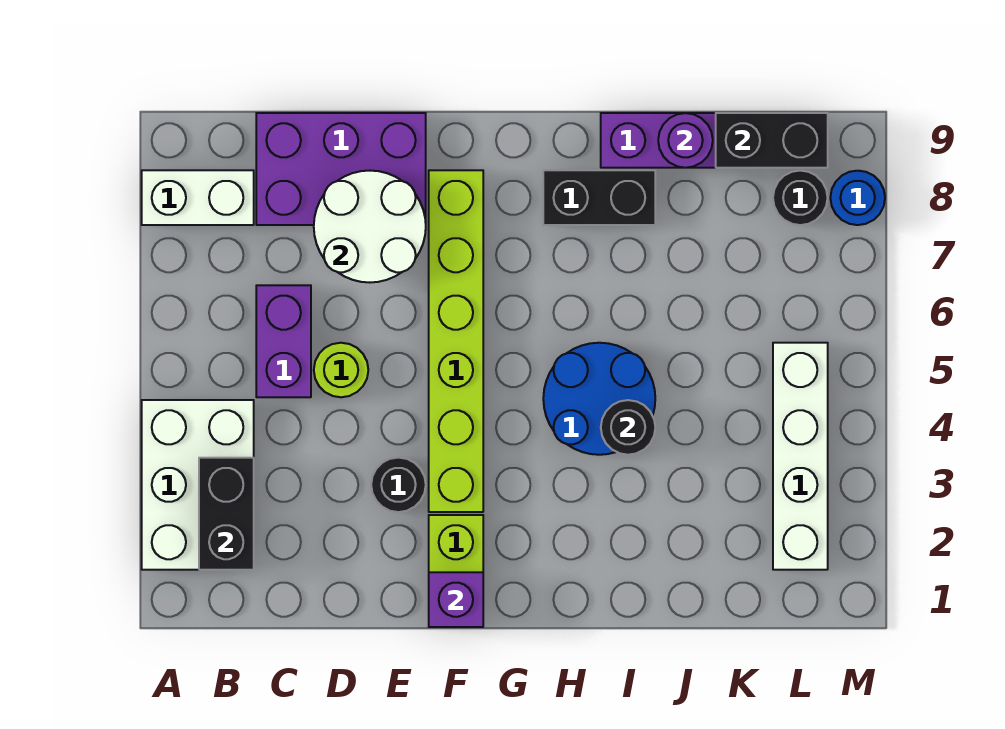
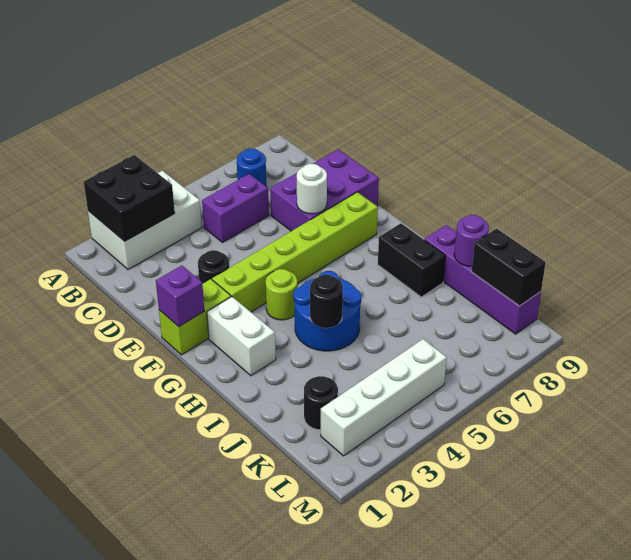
white brick A8:B8 level 1 -> white brick G2:H2 level 1
black brick B2:B3 level 2 -> black brick A2:B3 level 2
purple brick C8:E9 level 1 -> purple brick D7:E9 level 1
lime round brick D5 level 1 -> lime round brick G4 level 1
white round brick D7:E8 level 2 -> white round brick E7 level 2
black round brick L8 level 1 -> black round brick K2 level 1
blue round brick M8 level 1 -> blue round brick B7 level 1

